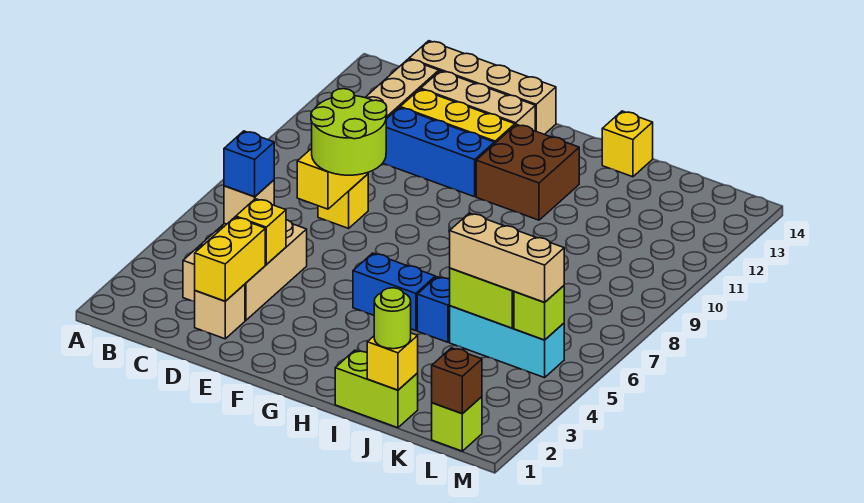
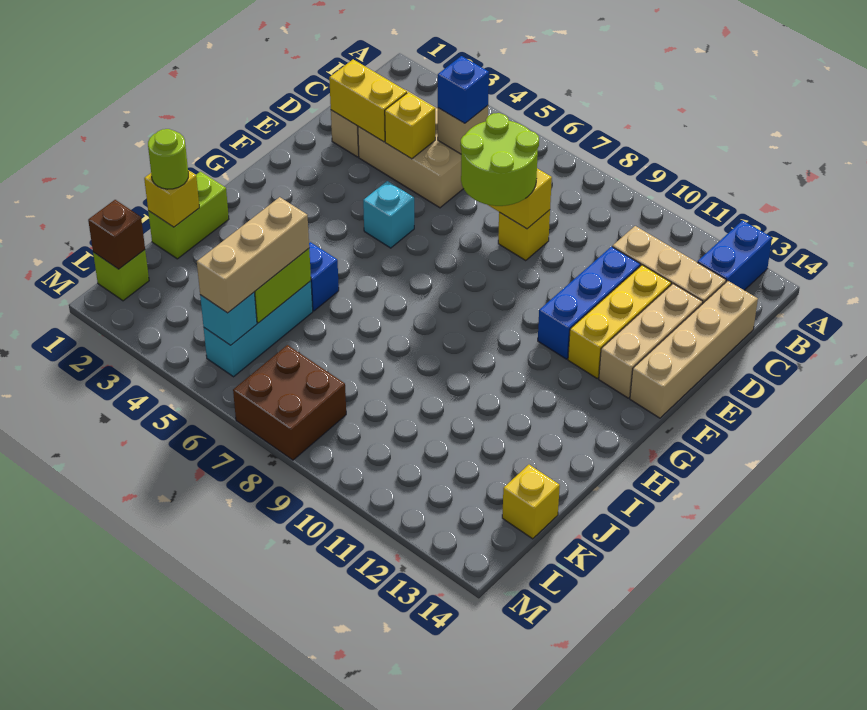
none -> cyan brick F5 level 1
blue brick G5:H5 level 1 -> blue brick A13:B13 level 1
brown brick G11:H12 level 1 -> brown brick L7:M8 level 1
yellow brick I14 level 1 -> yellow brick K14 level 1
lime brick L5 level 2 -> cyan brick L5 level 2

